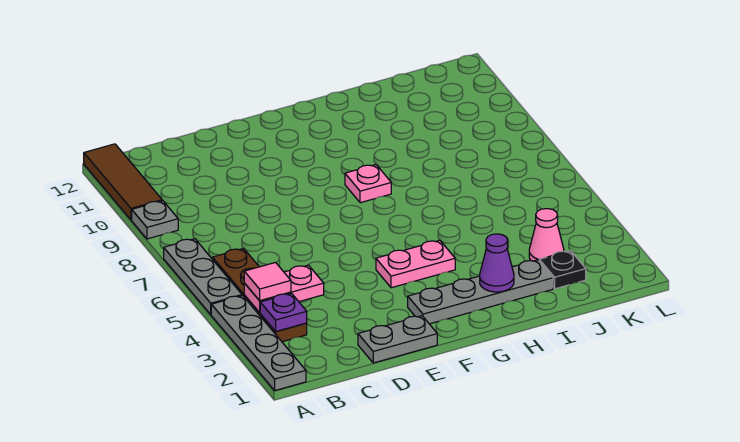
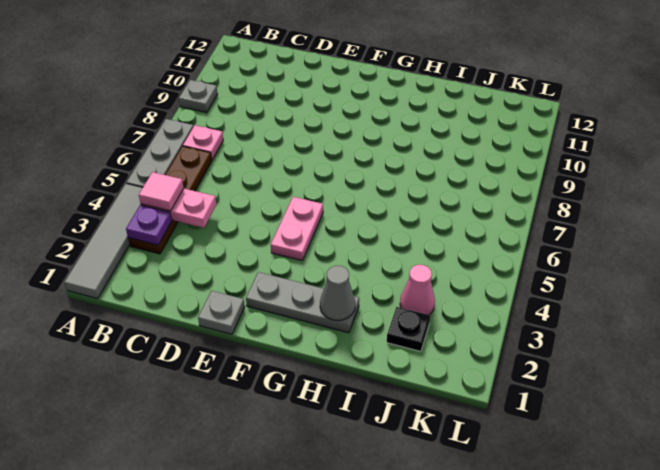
grey plate A1:A4 level 1 -> grey tile A1:A4 level 1
brown tile A10:A12 level 1 -> none
grey plate D1:E1 level 1 -> grey plate E1 level 1
grey plate F2:I2 level 1 -> grey plate F2:H2 level 1
pink plate F4:G4 level 1 -> pink plate F4:F5 level 1
pink plate G8 level 1 -> pink plate B7 level 1
purple cone H2 level 2 -> grey cone H2 level 2

